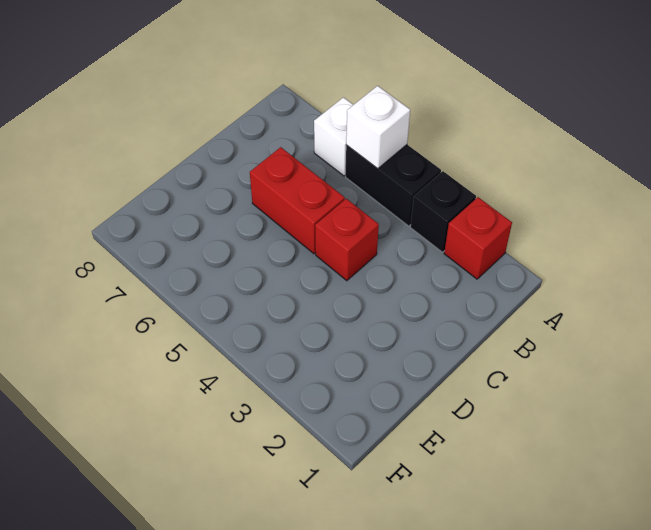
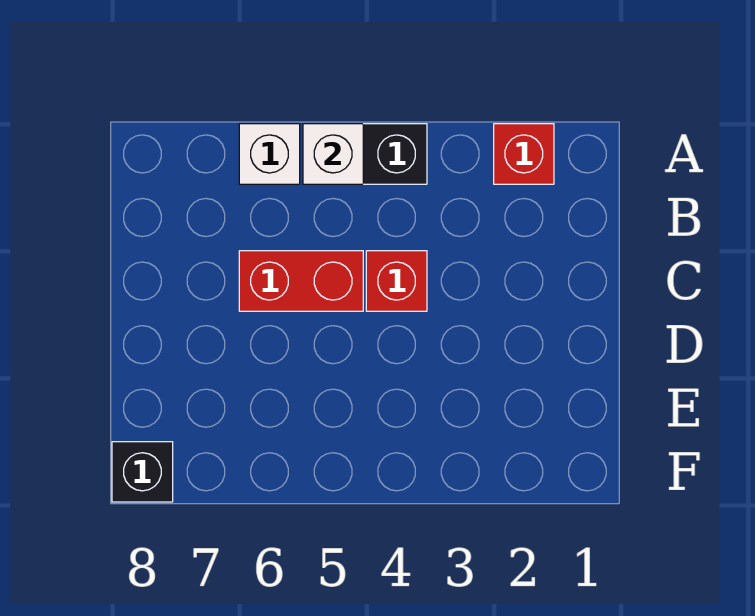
black brick A3 level 1 -> black brick F8 level 1

